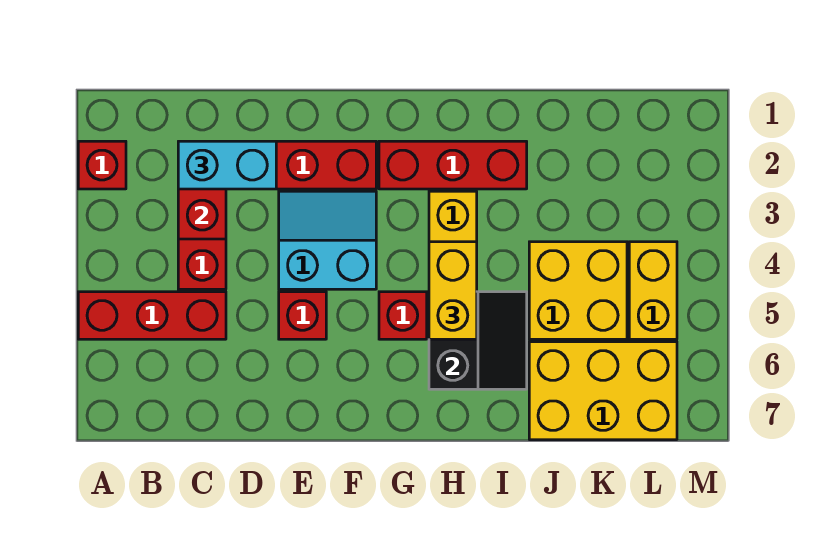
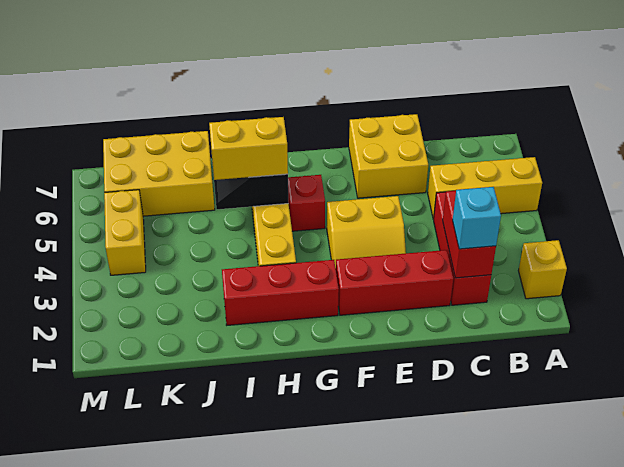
red brick A2 level 1 -> yellow brick A2 level 1
red brick A5:C5 level 1 -> yellow brick A5:C5 level 1
cyan brick C2:D2 level 3 -> cyan brick C2 level 3
cyan slope E3:F4 level 1 top 4 -> yellow slope E3:F4 level 1 top 4
red brick E5 level 1 -> none
yellow brick H4:H5 level 3 -> yellow brick H5:I5 level 3
yellow brick J4:K5 level 1 -> yellow brick D6:E7 level 1

